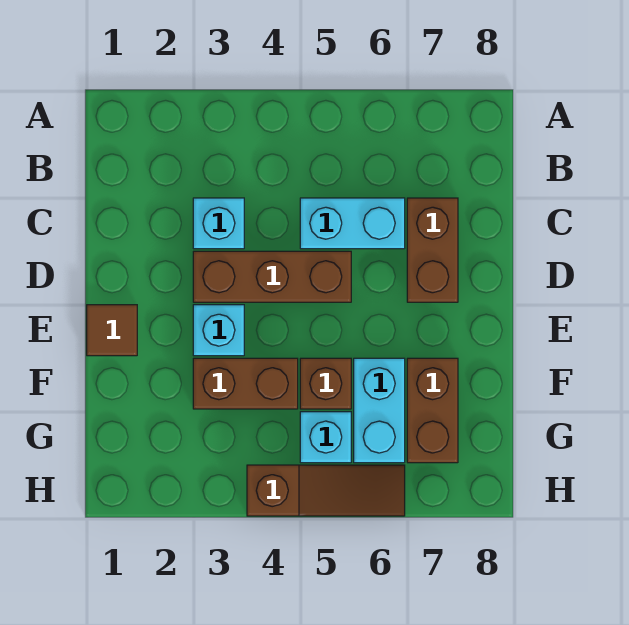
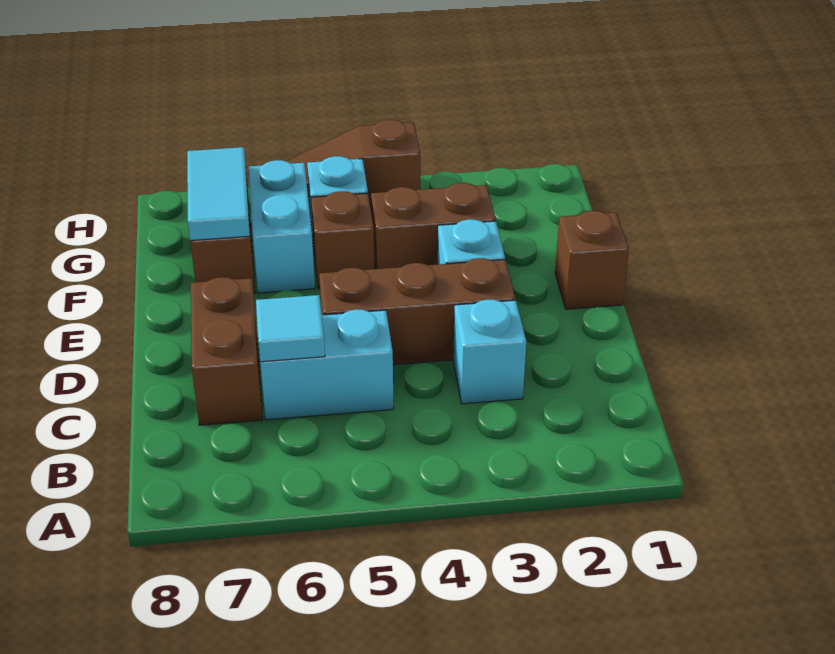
none -> cyan tile C6 level 2
brown tile E1 level 1 -> brown brick E1 level 1
none -> cyan tile F7:G7 level 2

